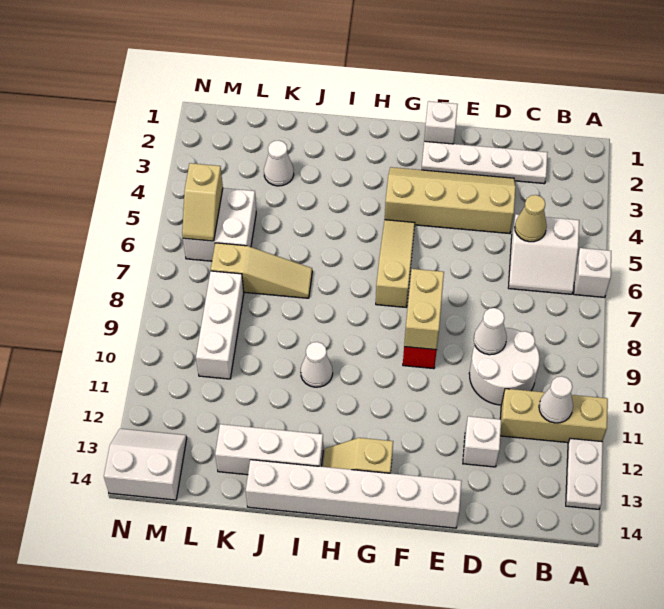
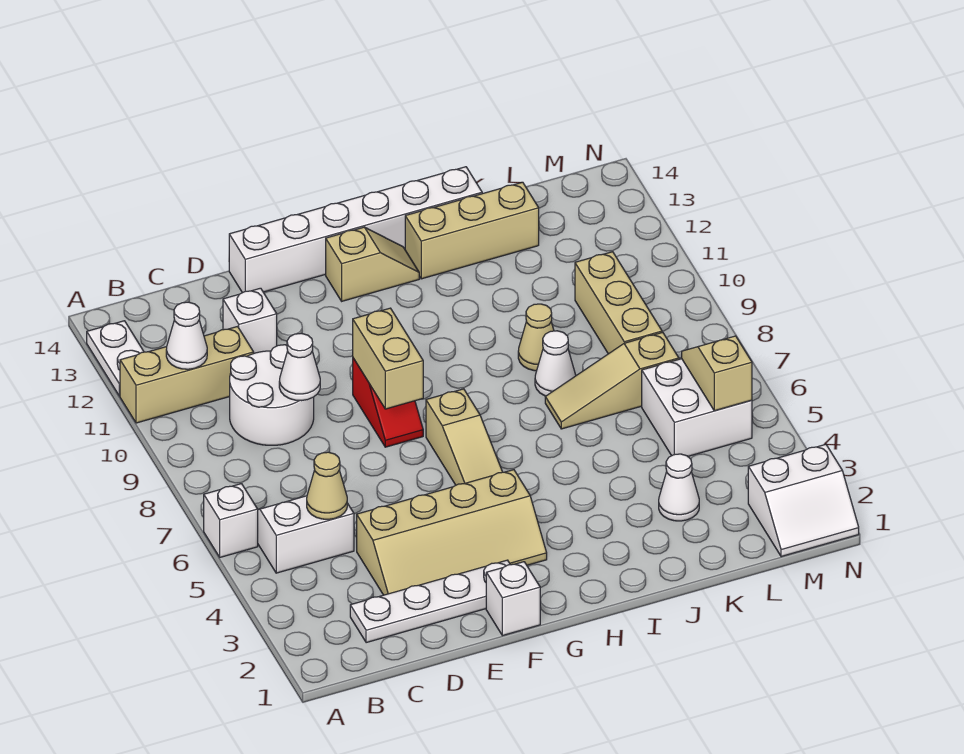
white cone I10 level 1 -> white cone J8 level 1
white brick I13:K13 level 1 -> tan brick I13:K13 level 1
none -> tan cone J9 level 1
white brick L8:L10 level 1 -> tan brick L8:L10 level 1
white slope M13:N14 level 1 top 14 -> white slope M1:N2 level 1 top 2

